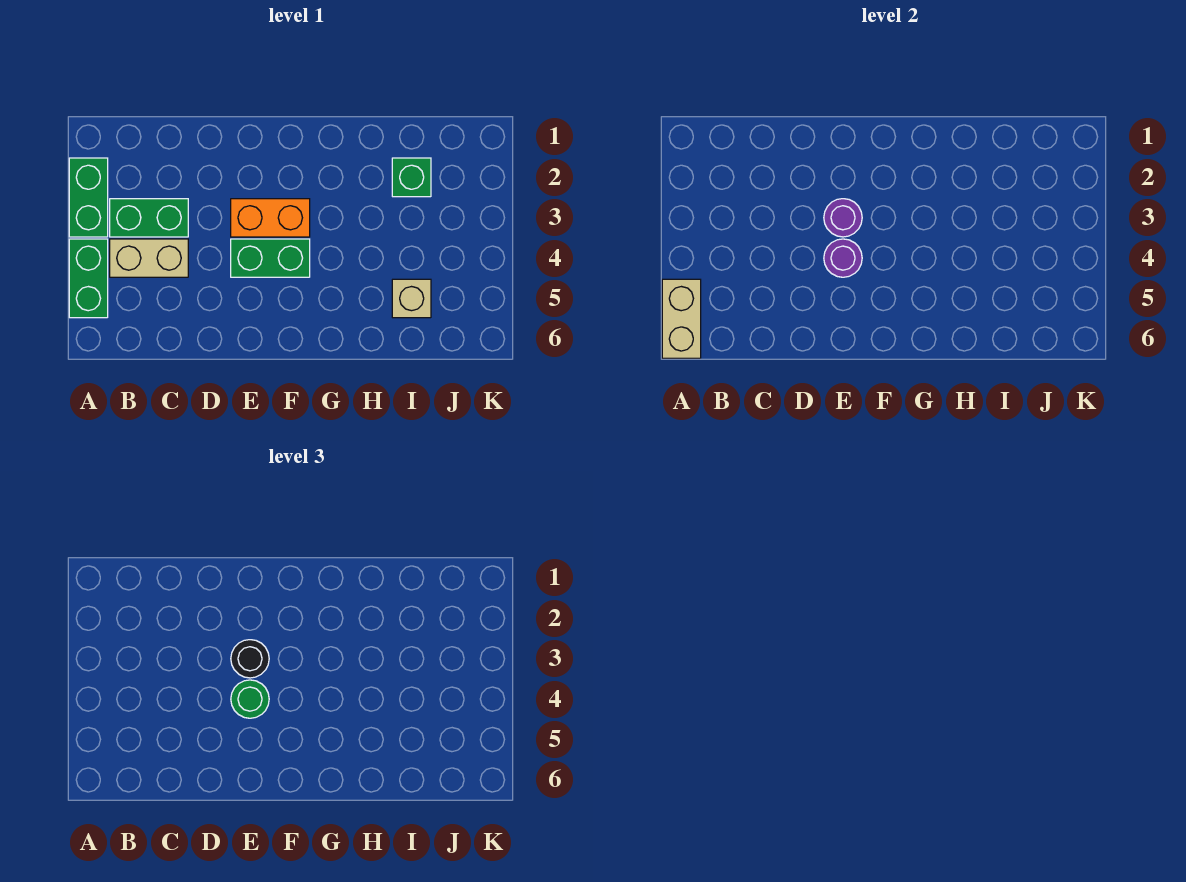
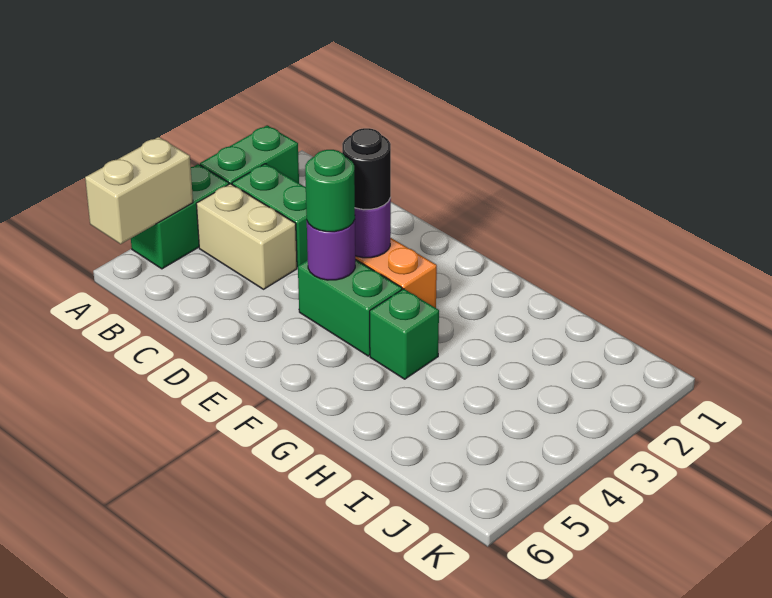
green brick I2 level 1 -> green brick G4 level 1
tan brick I5 level 1 -> none

